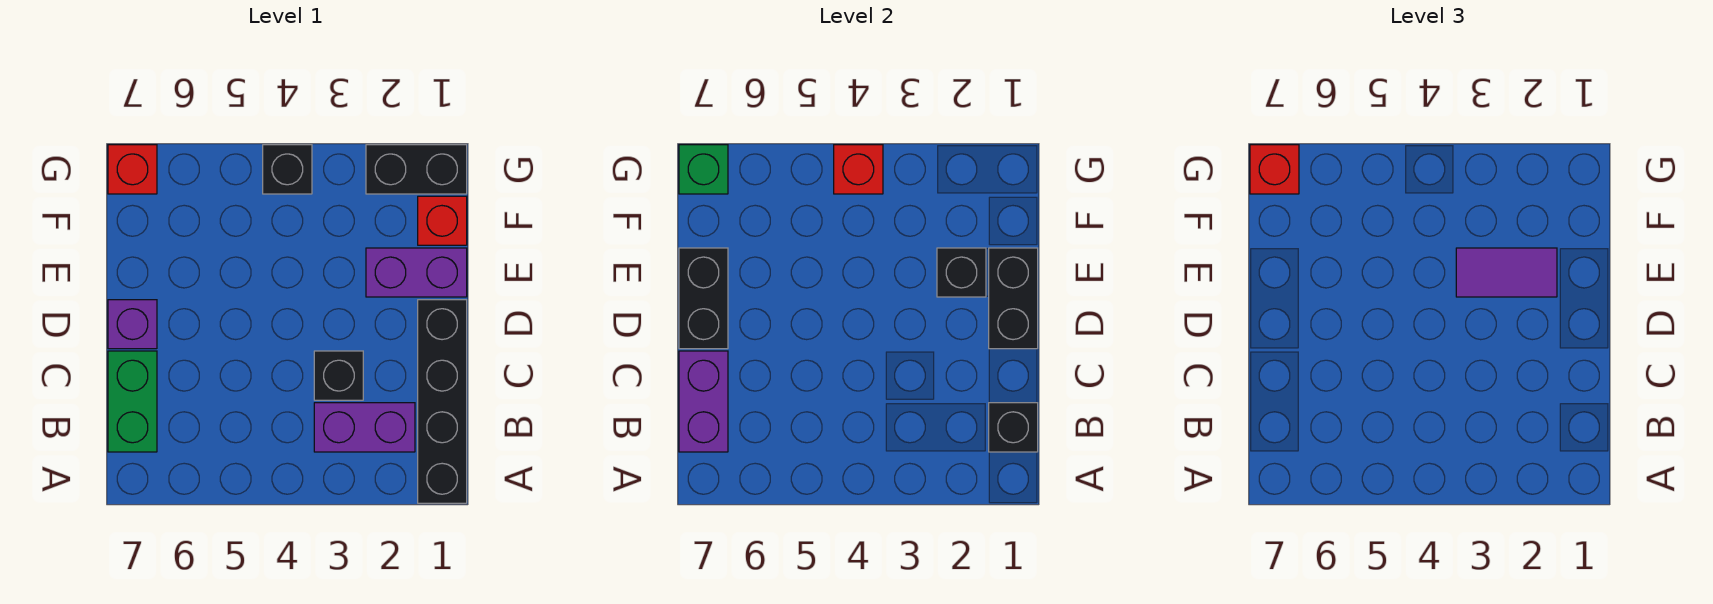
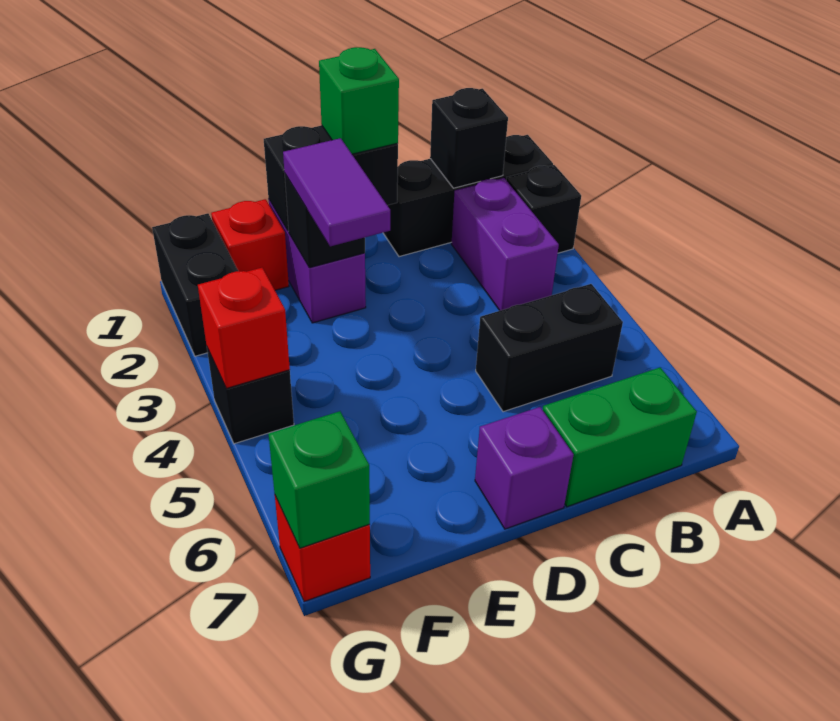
black brick A1:D1 level 1 -> black brick A1:C1 level 1
purple brick B7:C7 level 2 -> none
black brick C3 level 1 -> black brick A2 level 1
none -> green brick D1 level 3
black brick D7:E7 level 2 -> black brick B5:C5 level 1
red brick G7 level 3 -> none

